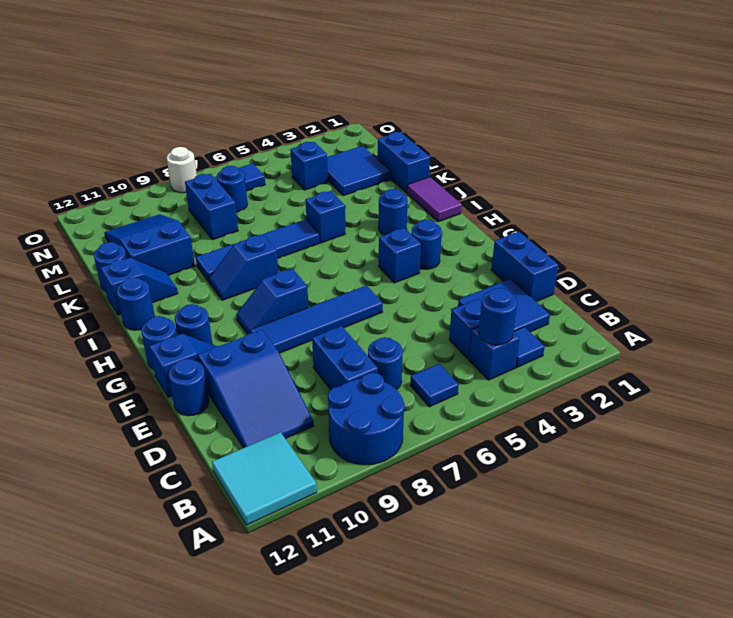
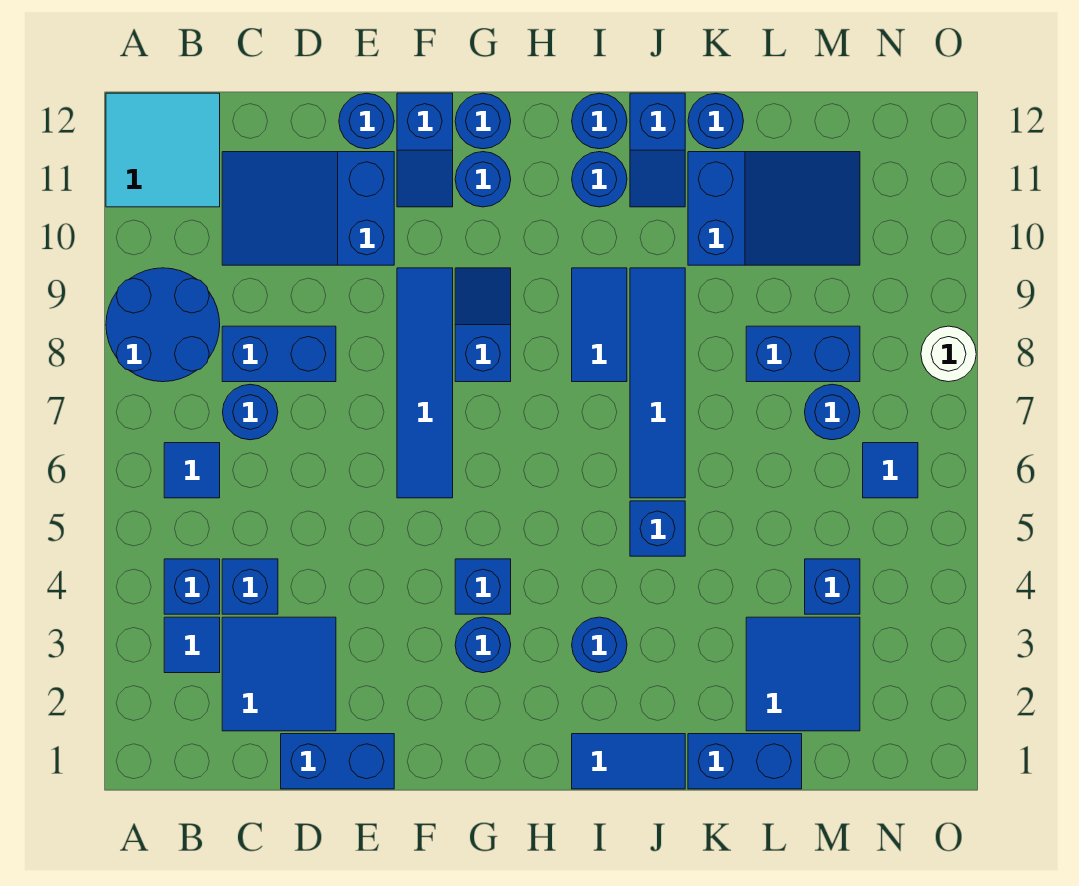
blue round brick B4 level 2 -> blue round brick I11 level 1
purple tile I1:J1 level 1 -> blue tile I1:J1 level 1
blue slope I8:I9 level 1 top 8 -> blue tile I8:I9 level 1

